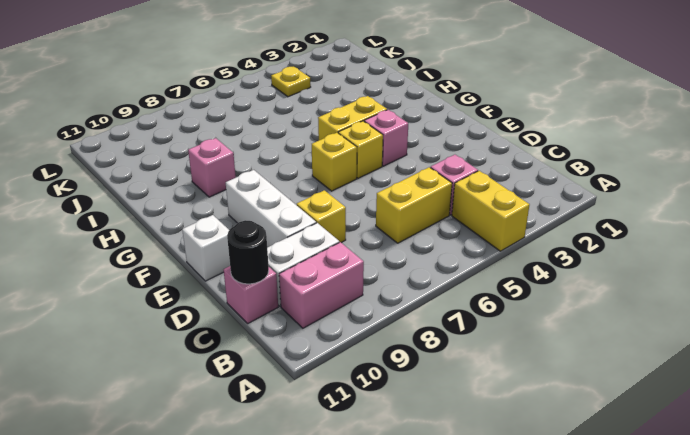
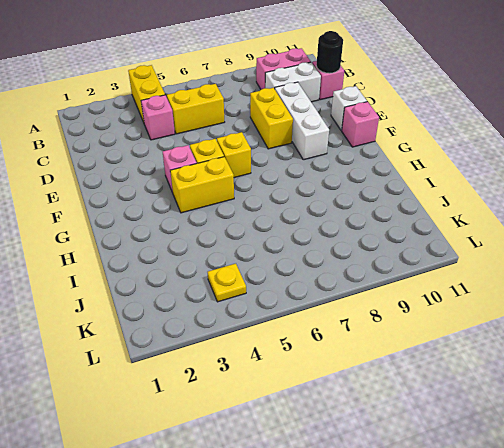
yellow brick D8 level 1 -> yellow brick D8:E8 level 1
pink brick H9 level 1 -> pink brick F11 level 1

